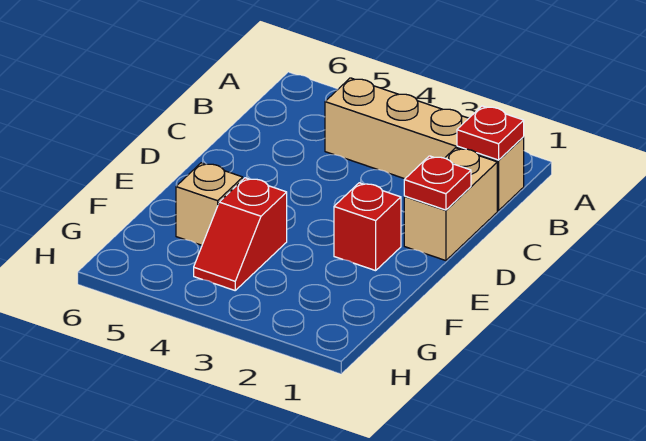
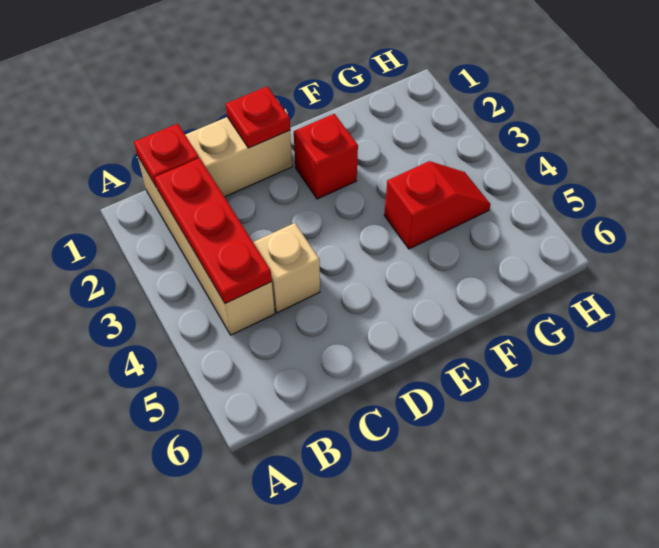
none -> red plate B2:B4 level 2
tan brick F5 level 1 -> tan brick C4 level 1

